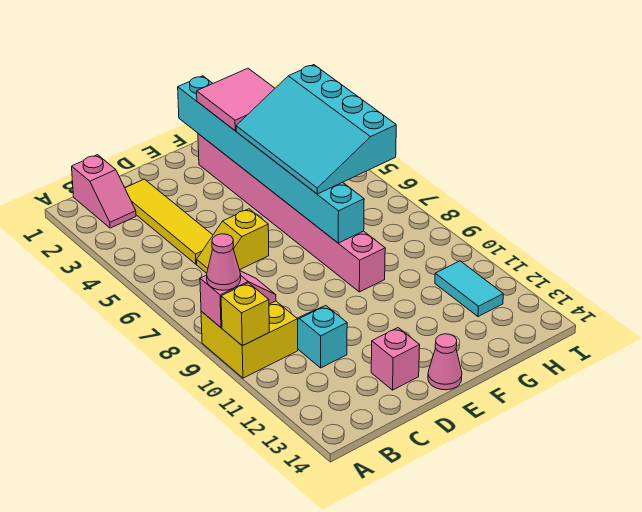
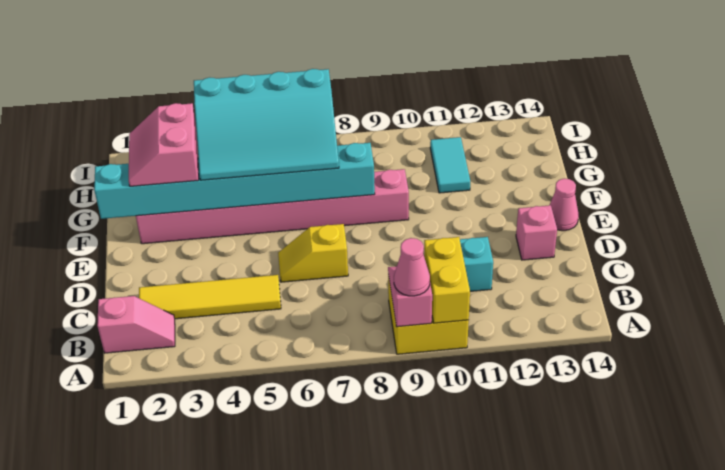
yellow brick A10 level 2 -> yellow brick A10:B10 level 2
yellow slope C6:D6 level 1 top D -> yellow slope D6:D7 level 1 top 7
pink tile F2:G3 level 3 -> pink slope F2:G3 level 3 top 3
cyan tile H11:H12 level 1 -> cyan tile G11:H11 level 1

